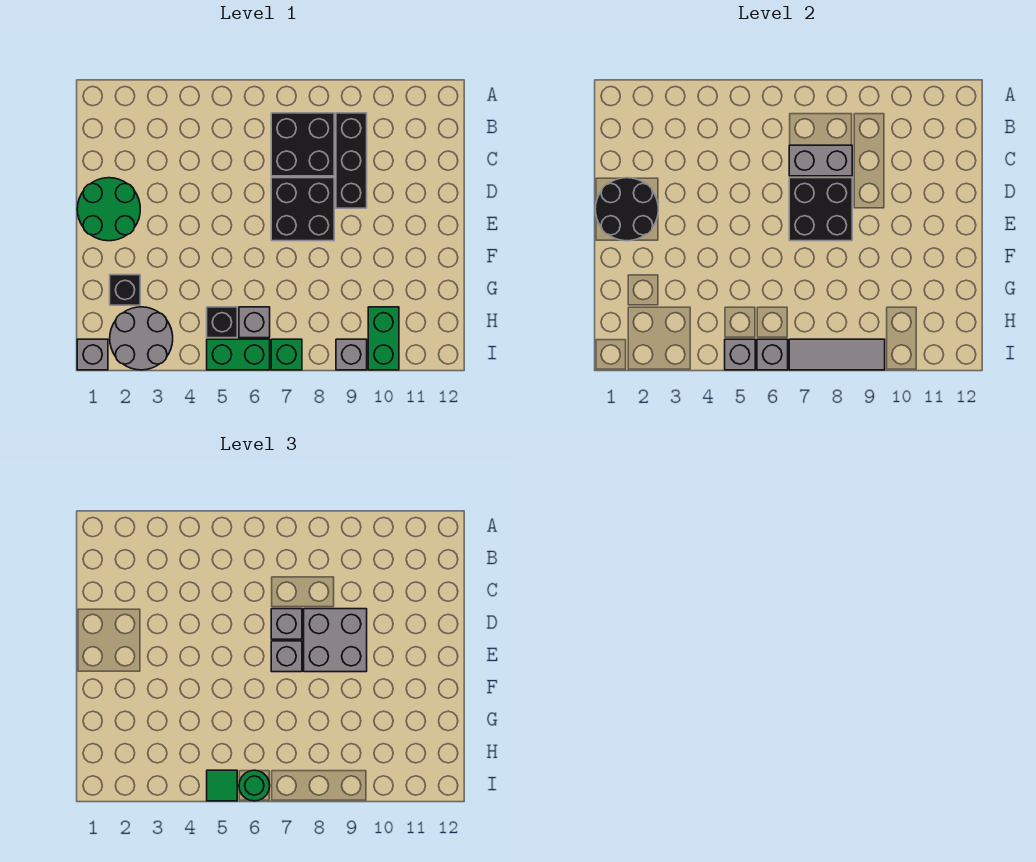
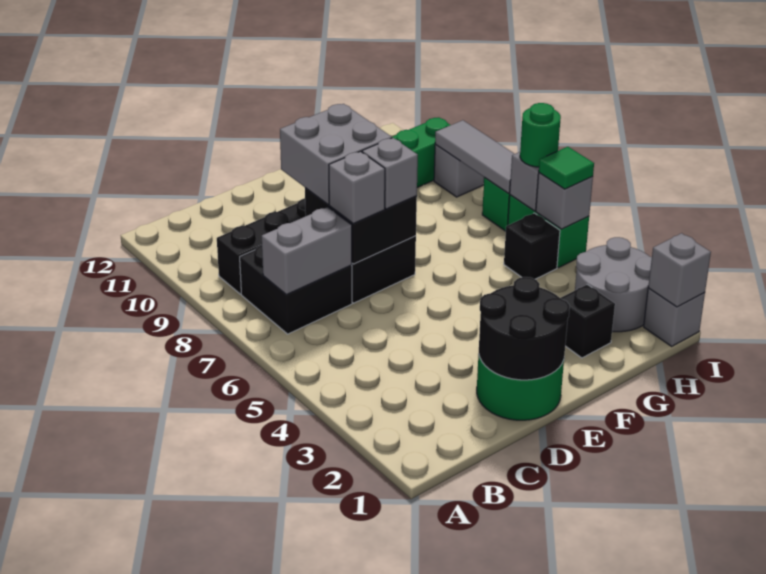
grey brick C7:C8 level 2 -> grey brick B7:C7 level 2
grey brick H6 level 1 -> grey brick I1 level 2

